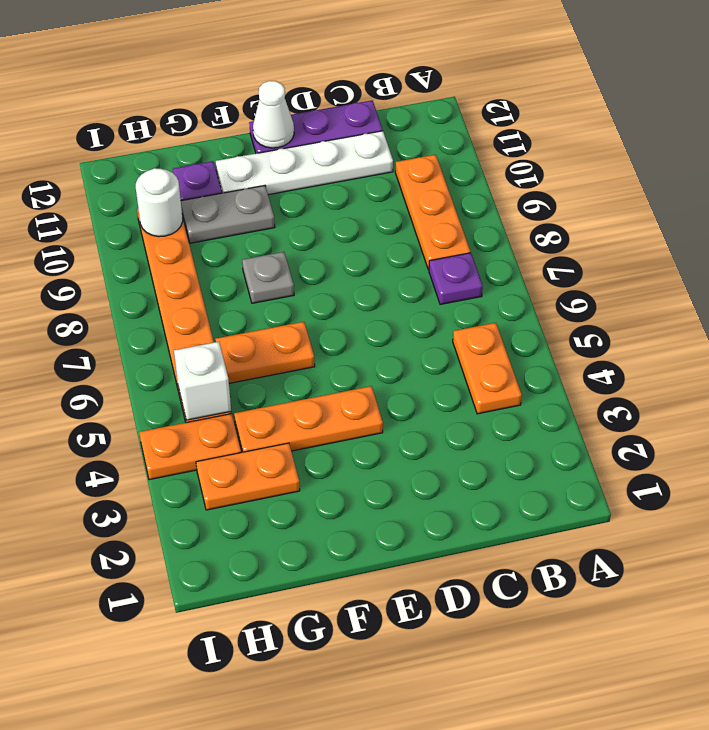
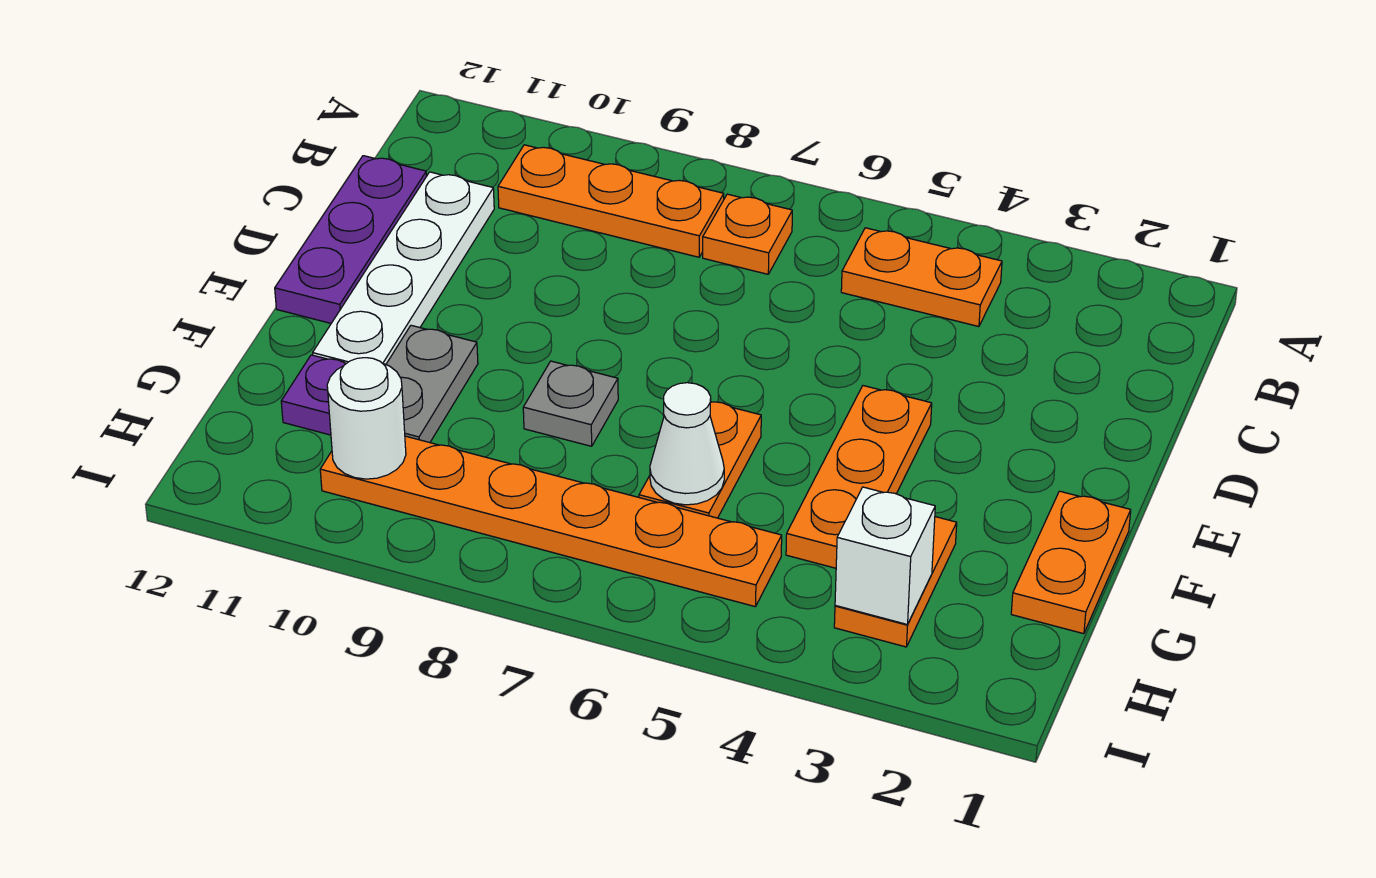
purple plate B7 level 1 -> orange plate B7 level 1
white cone E12 level 2 -> white cone G6 level 2
orange plate H4:I4 level 1 -> orange plate F1:G1 level 1
white brick H5 level 2 -> white brick H3 level 2

